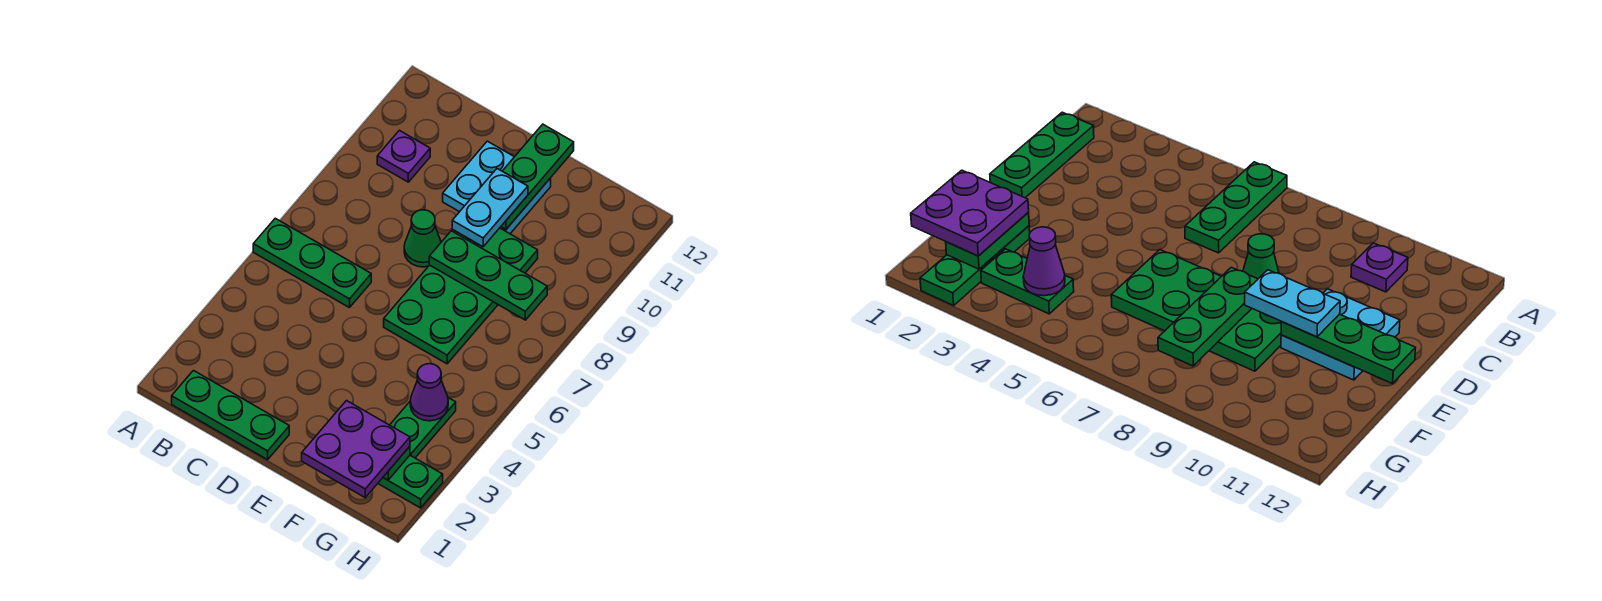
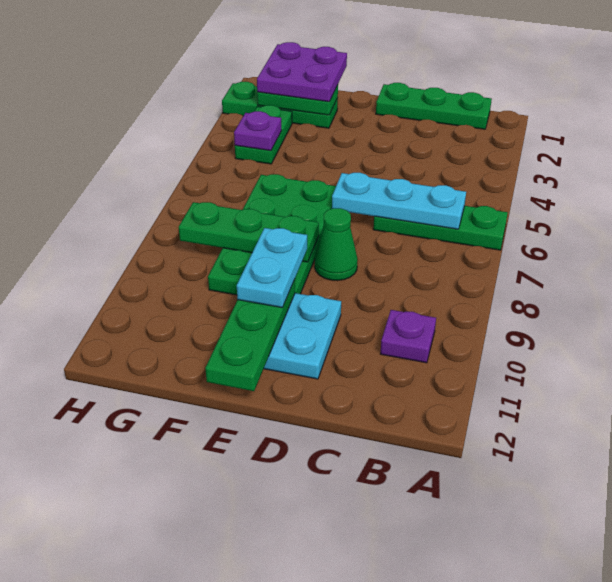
none -> cyan plate B6:D6 level 2
purple cone G4 level 2 -> purple plate G4 level 2

